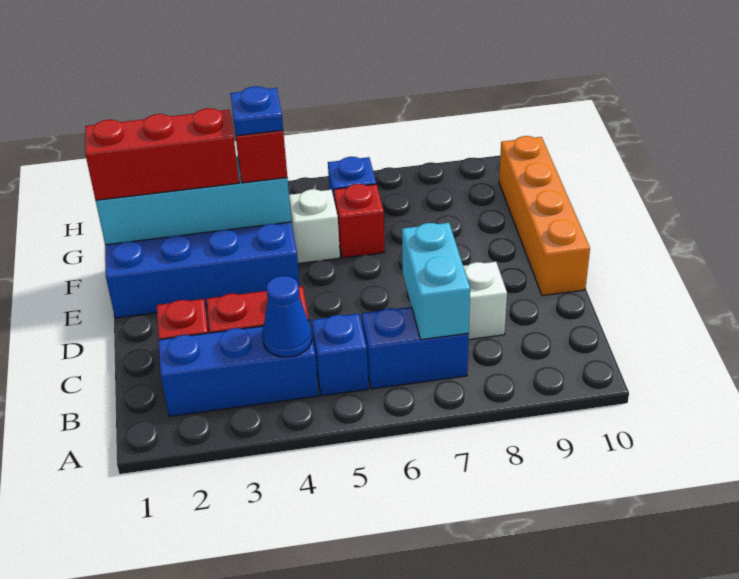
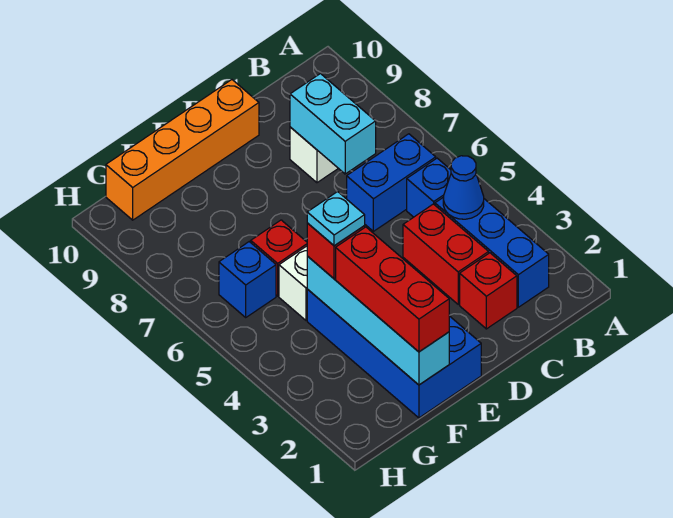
blue brick B6:B7 level 1 -> blue brick B6:C6 level 1
cyan brick B7:C7 level 2 -> cyan brick C7:C8 level 2
blue plate F4 level 4 -> cyan plate F4 level 4

